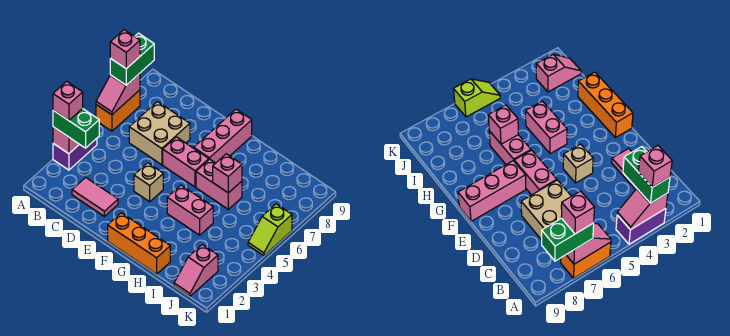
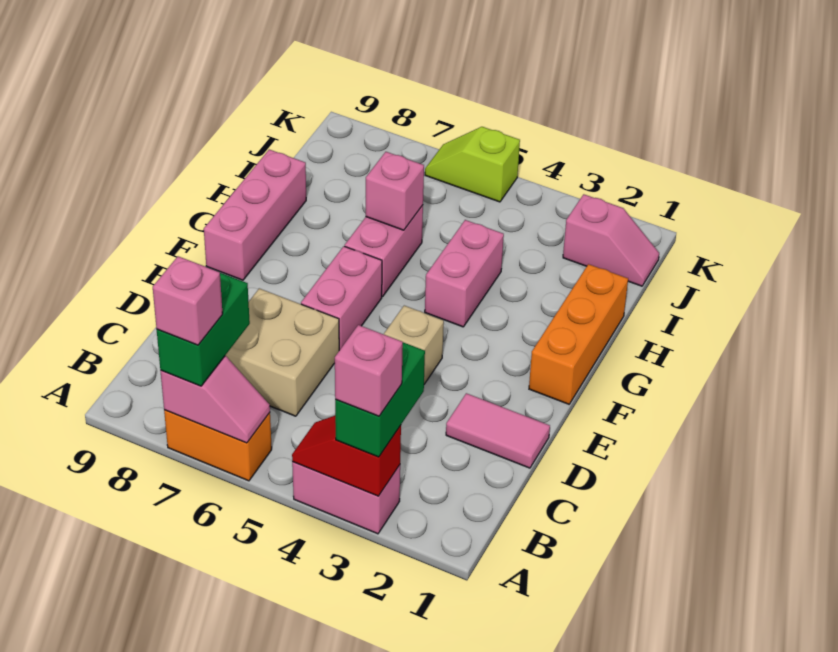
purple brick A3:A4 level 1 -> pink brick A3:A4 level 1
pink slope A3:A4 level 2 top 3 -> red slope A3:A4 level 2 top 3
green brick A7:A8 level 3 -> green brick A7:B7 level 3
pink tile C2:D2 level 1 -> pink tile D1:D2 level 1
pink brick F7:F9 level 1 -> pink brick F9:H9 level 1
lime slope K5:K6 level 1 top 6 -> lime slope K5:K6 level 1 top 5

